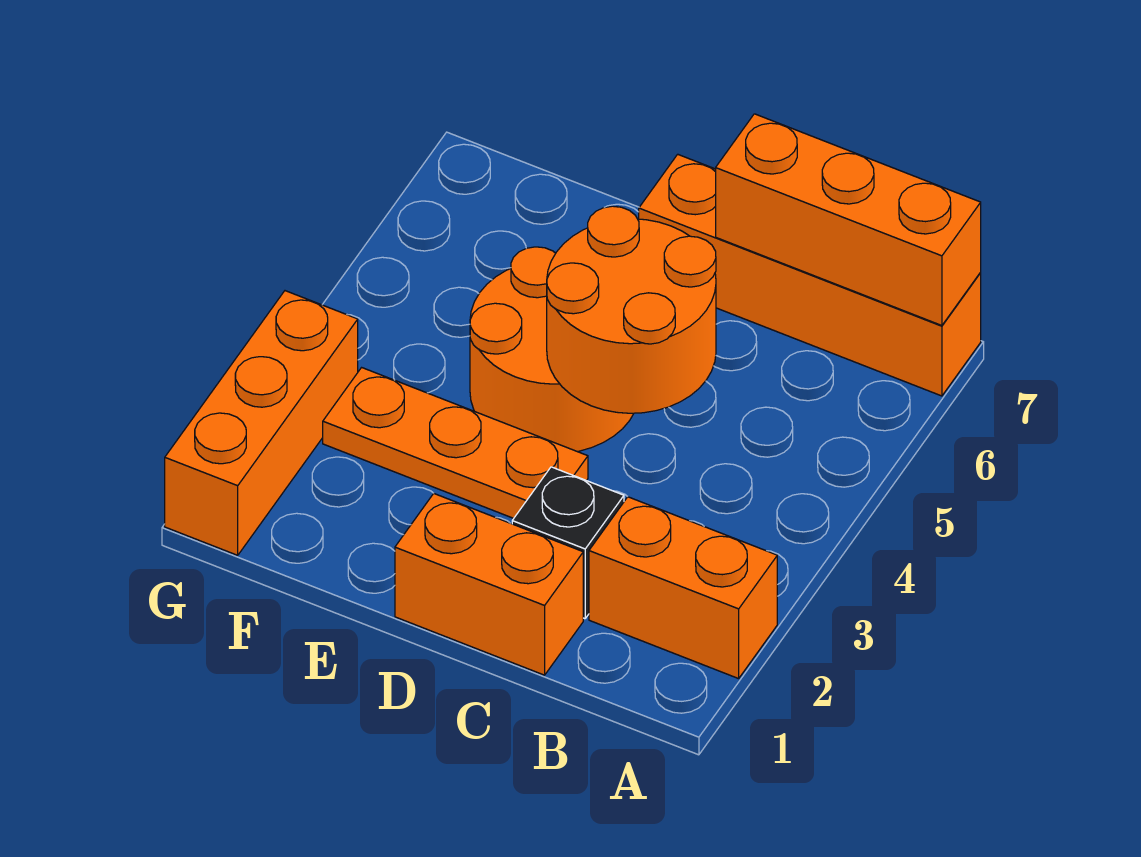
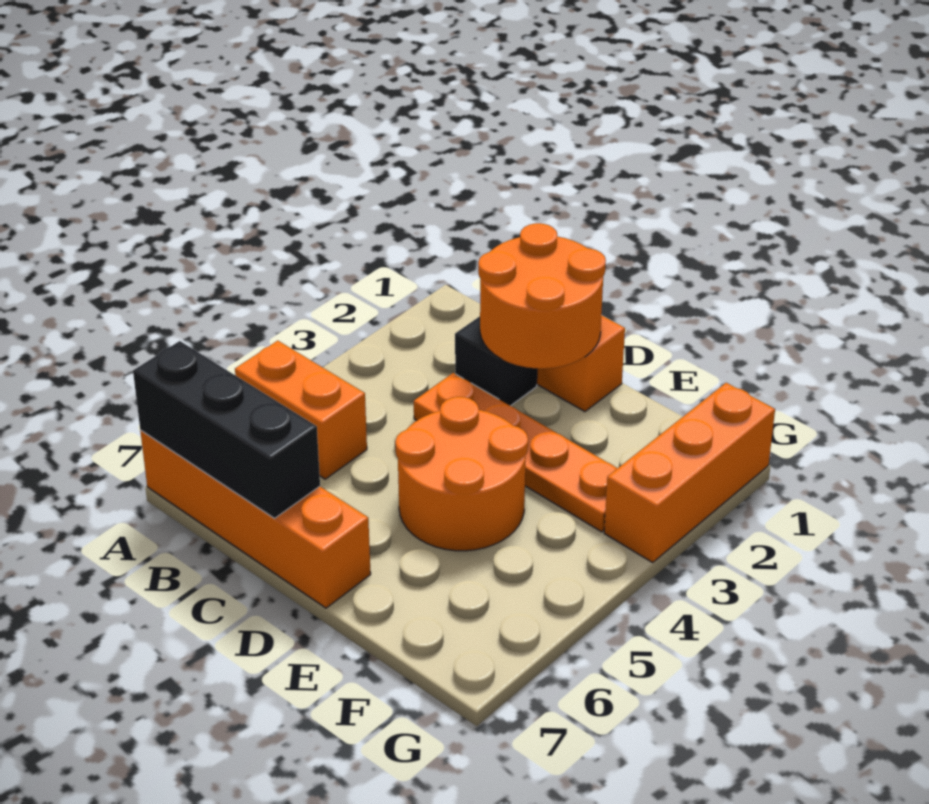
orange brick A2:B2 level 1 -> orange brick A5:B5 level 1
orange brick A7:C7 level 2 -> black brick A7:C7 level 2
orange round brick C4:D5 level 2 -> orange round brick C1:D2 level 2
orange plate D3:F3 level 1 -> orange plate C3:F3 level 1

